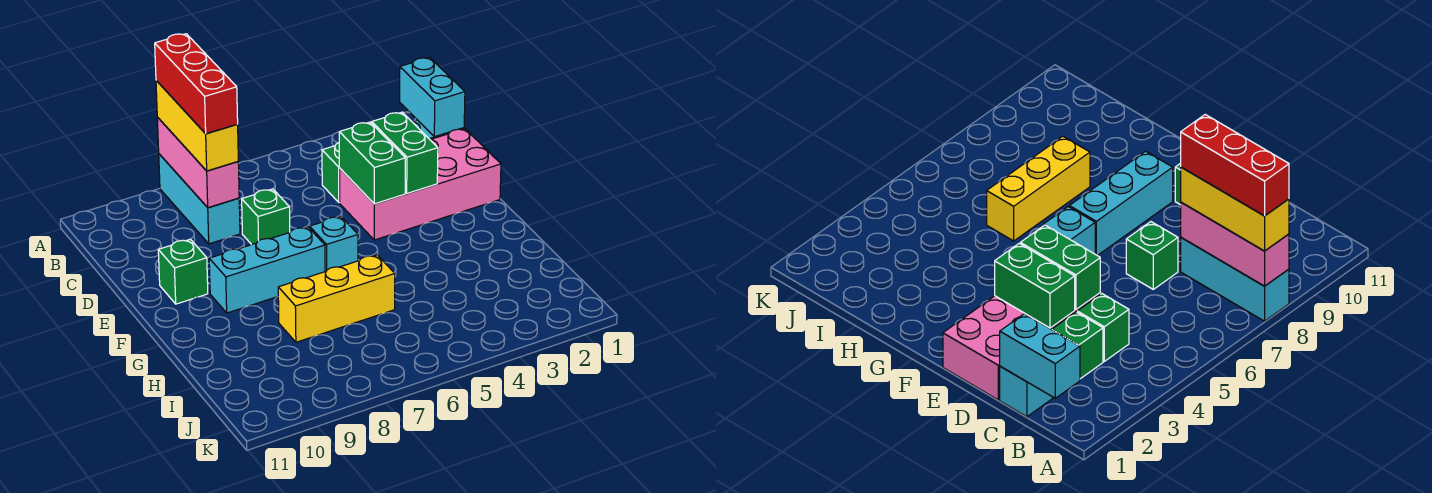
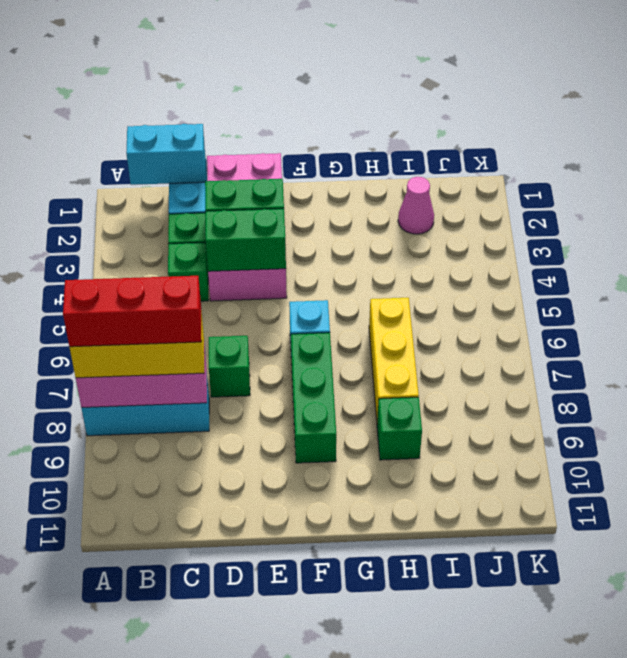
green brick E10 level 1 -> green brick H9 level 1
cyan brick F7:F9 level 1 -> green brick F7:F9 level 1
none -> pink cone I2 level 1

